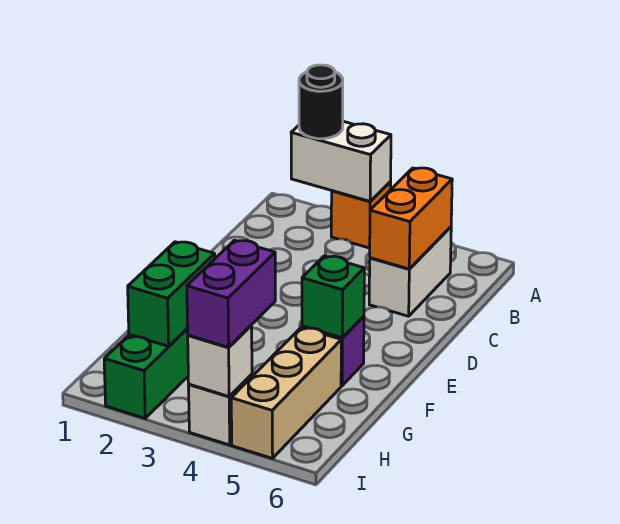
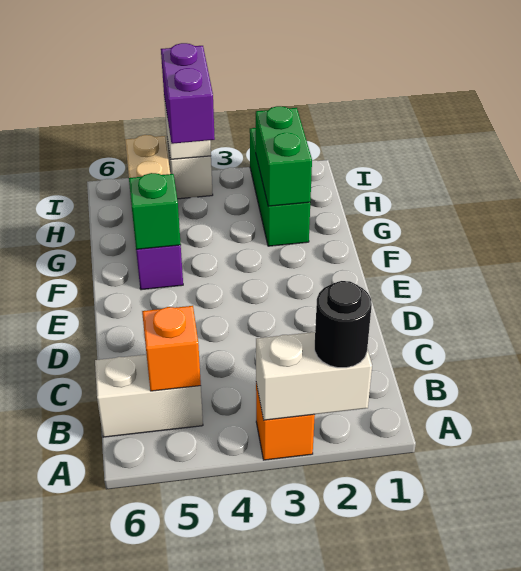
white brick B5:C5 level 1 -> white brick B5:B6 level 1
orange brick B5:C5 level 2 -> orange brick B5 level 2

